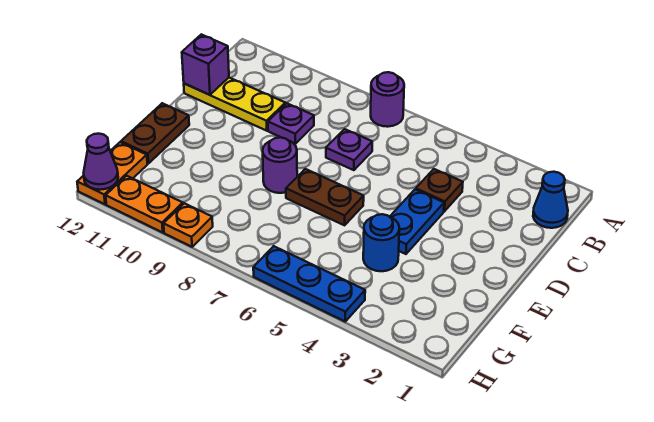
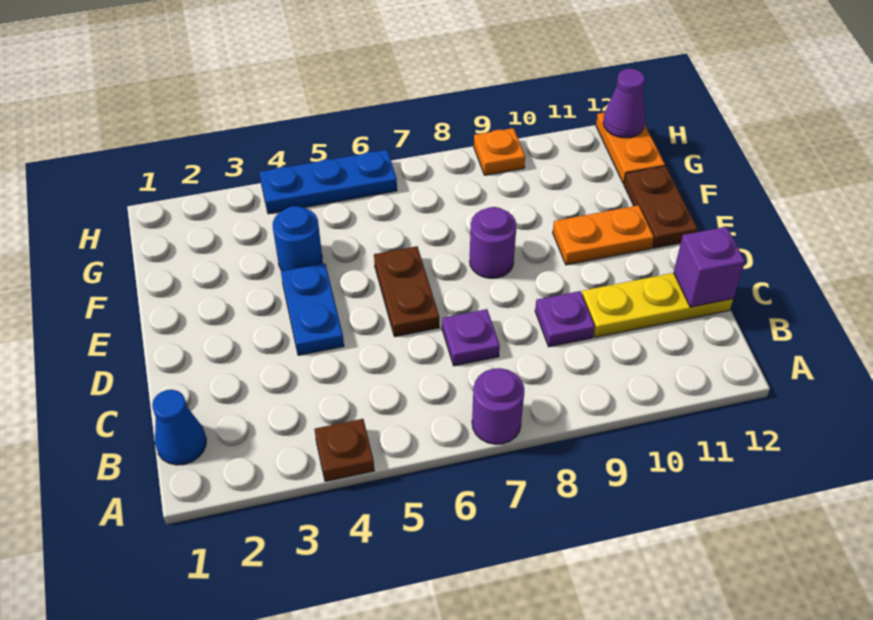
brown plate C4 level 1 -> brown plate A4 level 1
brown plate E6:E7 level 1 -> brown plate D6:E6 level 1
orange plate H10:H11 level 1 -> orange plate E10:E11 level 1

